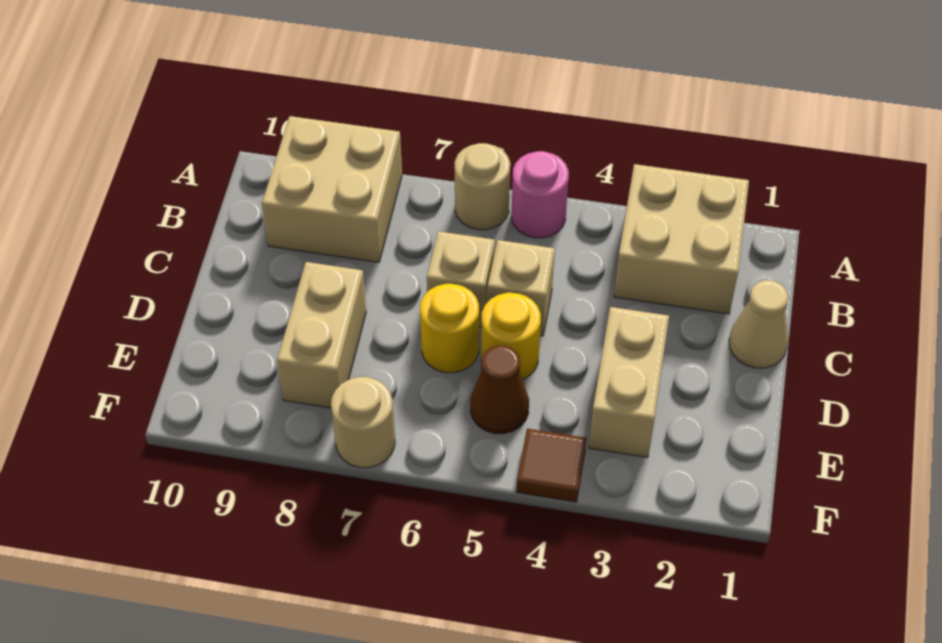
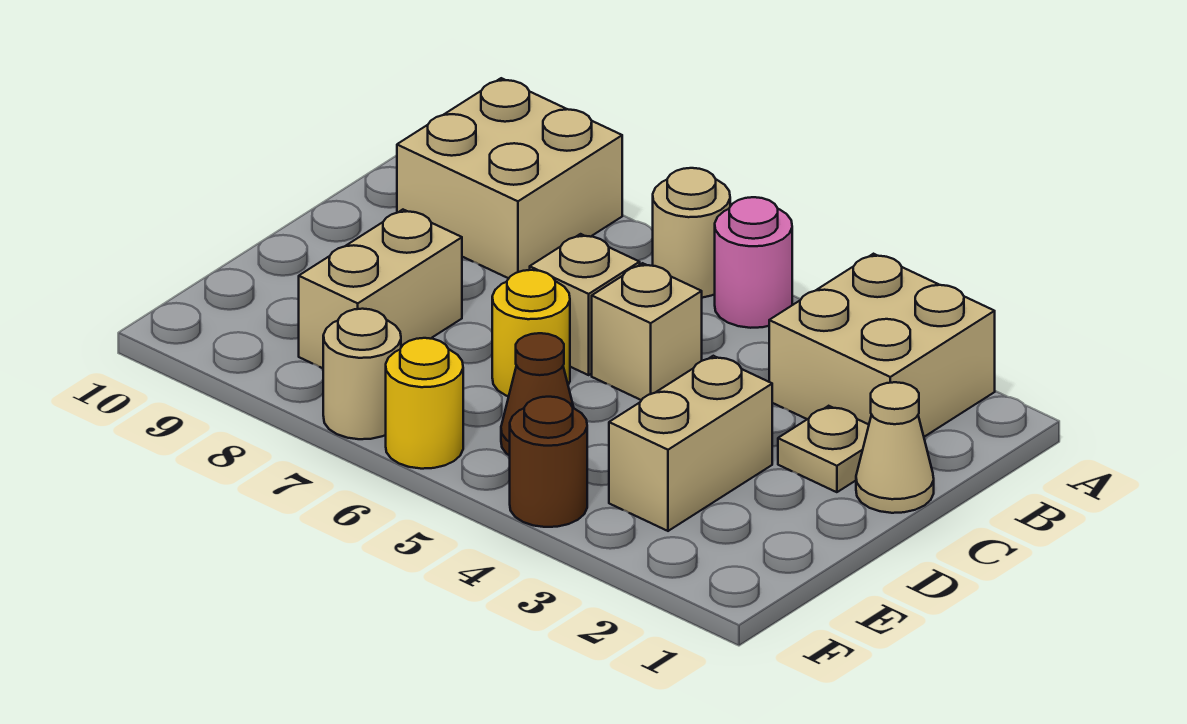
none -> tan plate C2 level 1
yellow round brick D5 level 1 -> yellow round brick F6 level 1
brown tile F4 level 1 -> brown round brick F4 level 1

